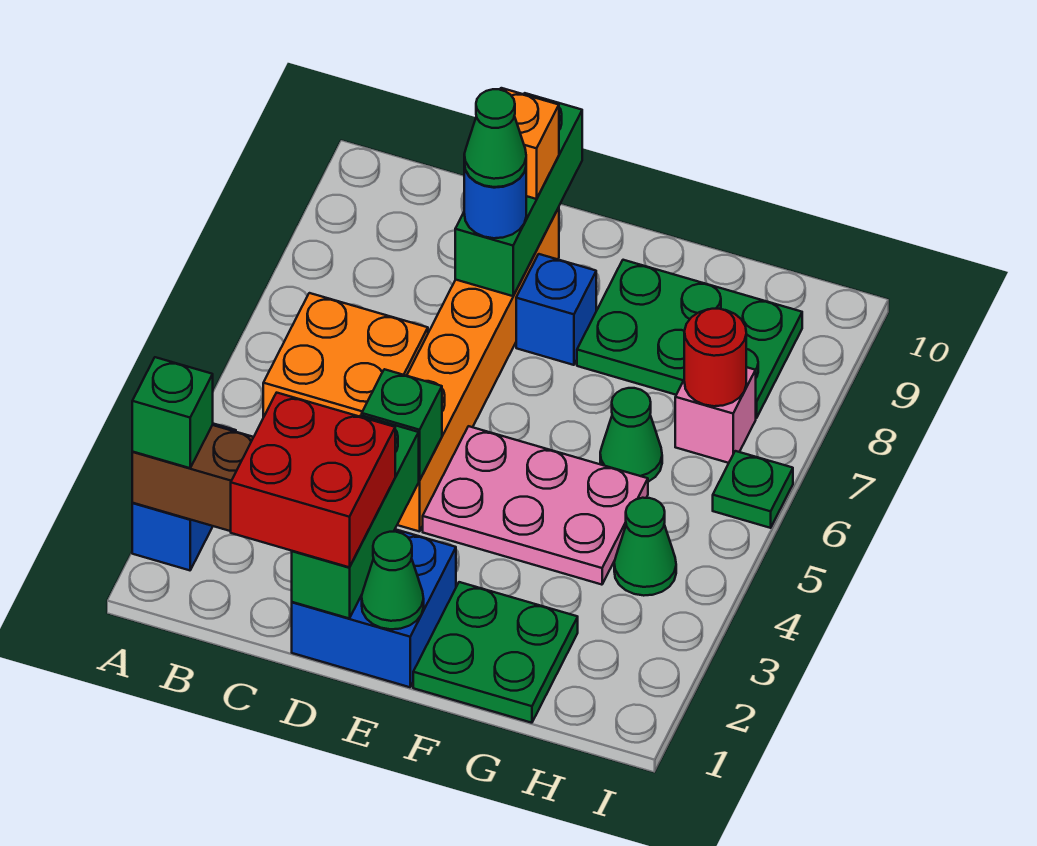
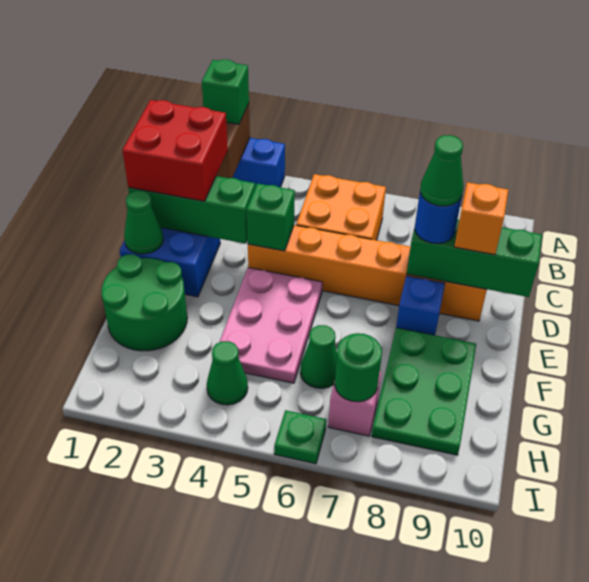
green plate F1:G2 level 1 -> green round brick F1:G2 level 1
red round brick H7 level 2 -> green round brick H7 level 2

